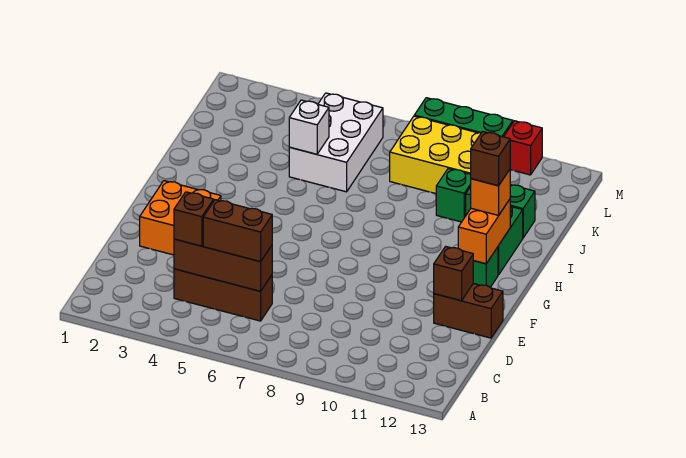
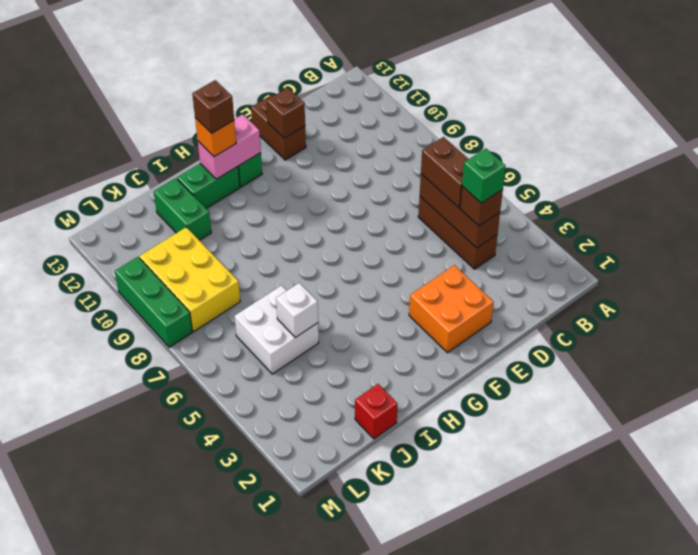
orange brick G12:H12 level 2 -> pink brick G12:H12 level 2
white brick J5:L6 level 1 -> white brick J5:K6 level 1
green brick J10 level 1 -> green brick C4 level 4
red brick M11 level 1 -> red brick J1 level 1

